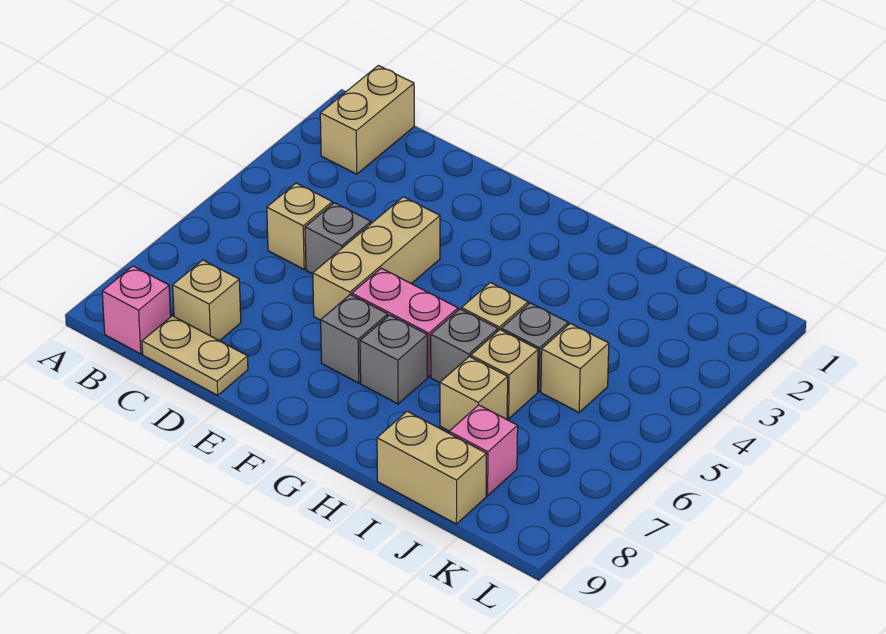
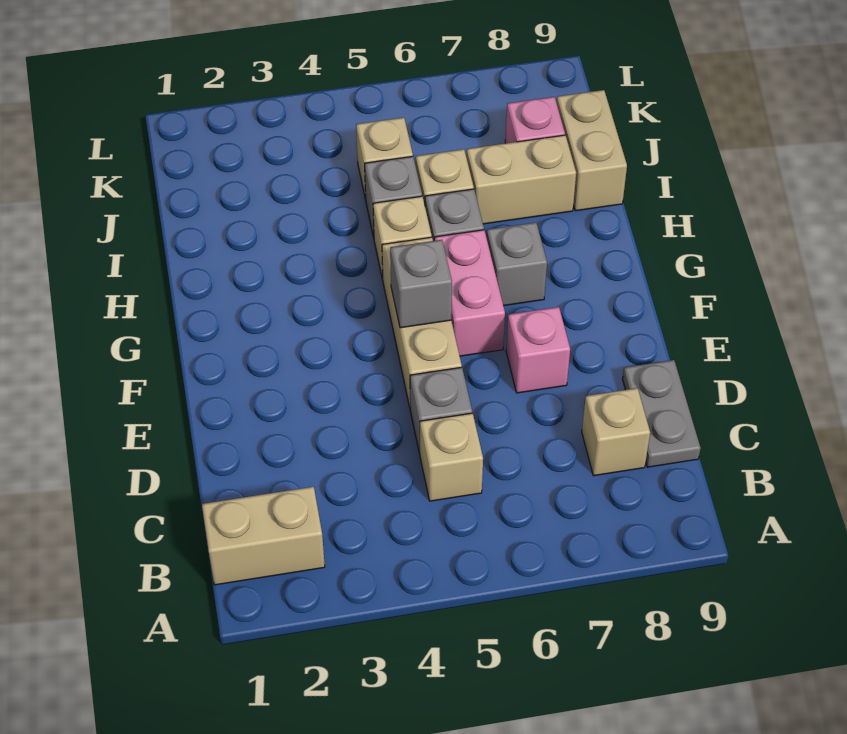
pink brick B9 level 1 -> pink brick E7 level 1
tan plate C9:D9 level 1 -> grey plate C9:D9 level 1
tan brick E4:E6 level 1 -> tan brick E5:G5 level 1
grey brick F7 level 1 -> grey brick F5 level 2
tan brick I7 level 1 -> tan brick I7:I8 level 1

